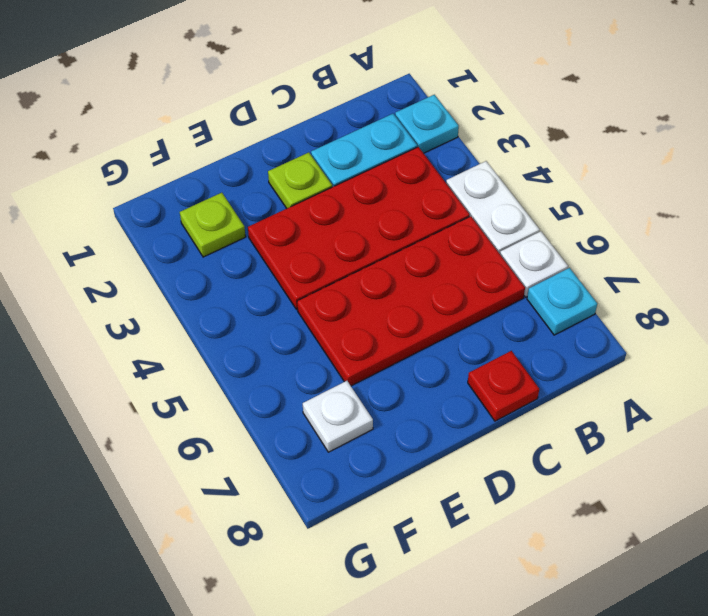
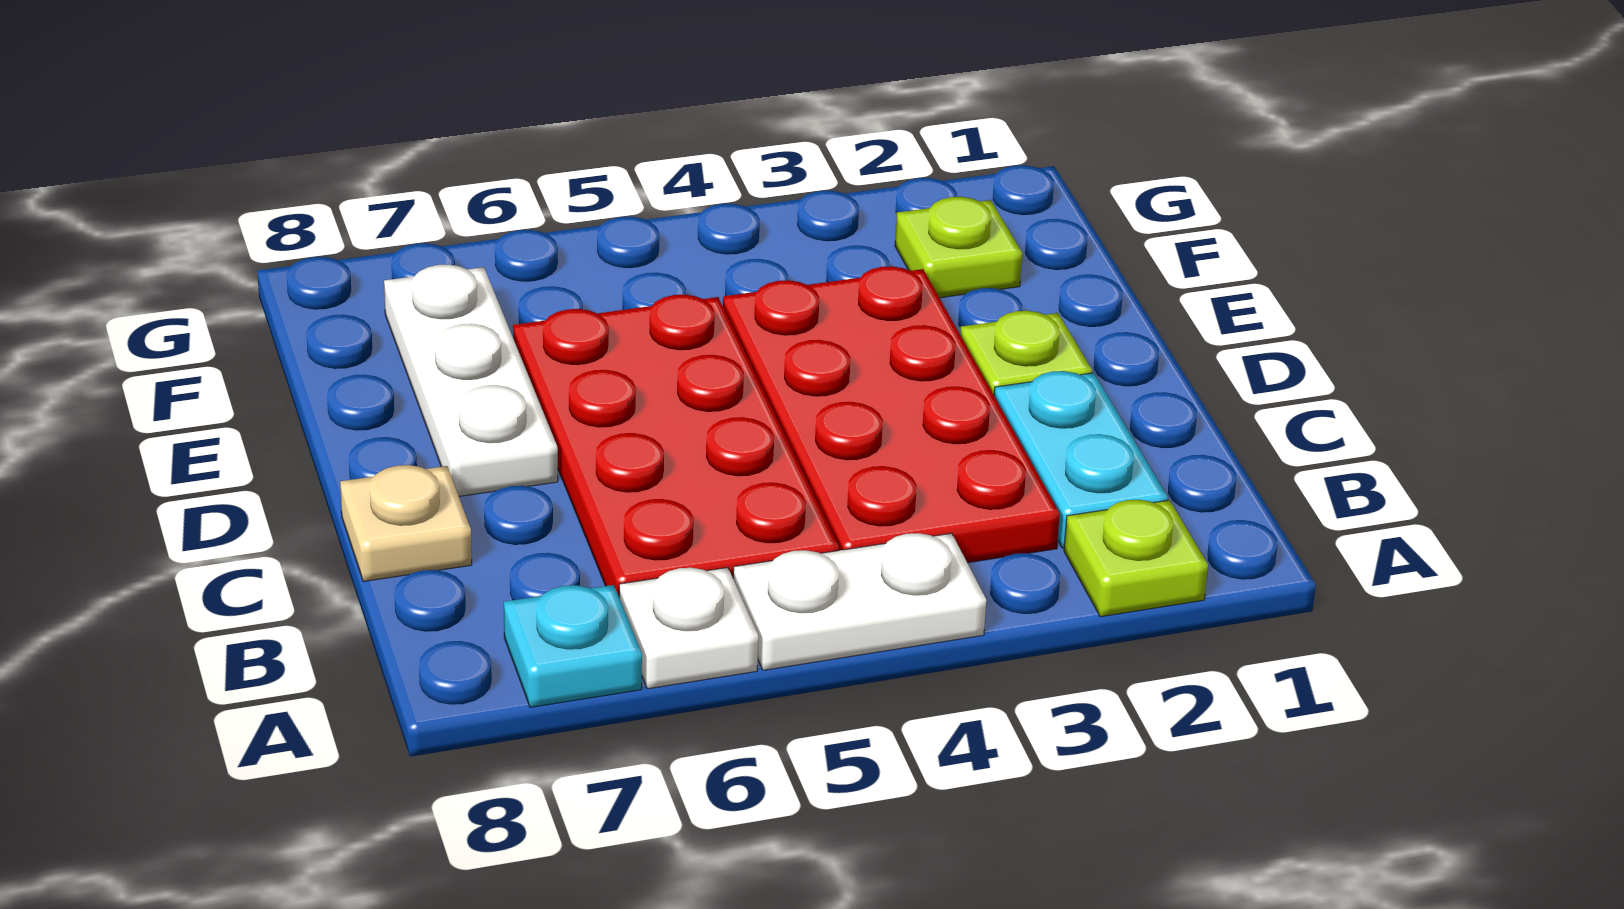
cyan plate A2 level 1 -> lime plate A2 level 1
red plate C8 level 1 -> tan plate C8 level 1
white plate F7 level 1 -> white plate D7:F7 level 1

